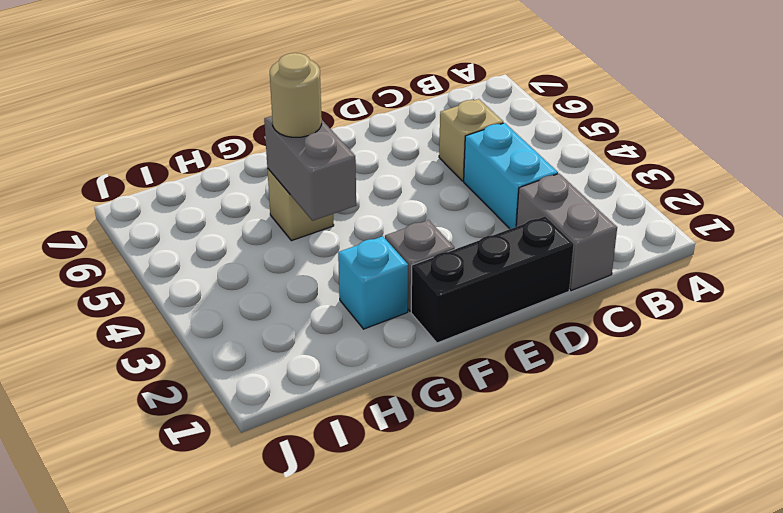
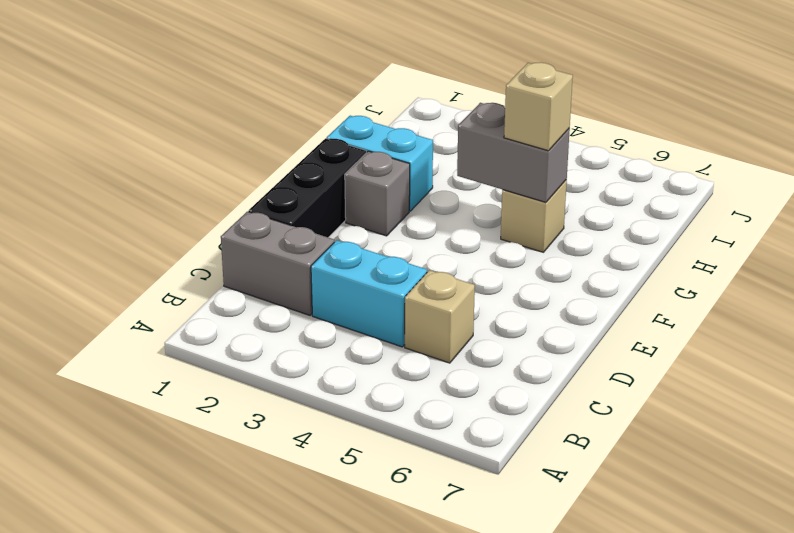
cyan brick G2 level 1 -> cyan brick G1:G2 level 1
tan round brick G5 level 3 -> tan brick G5 level 3

